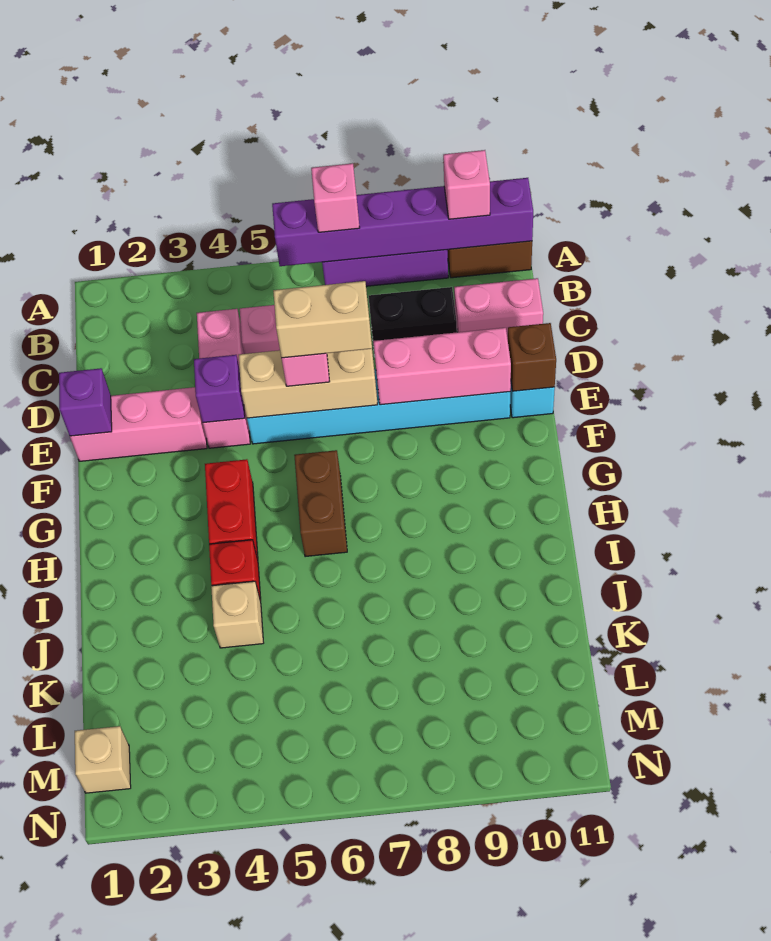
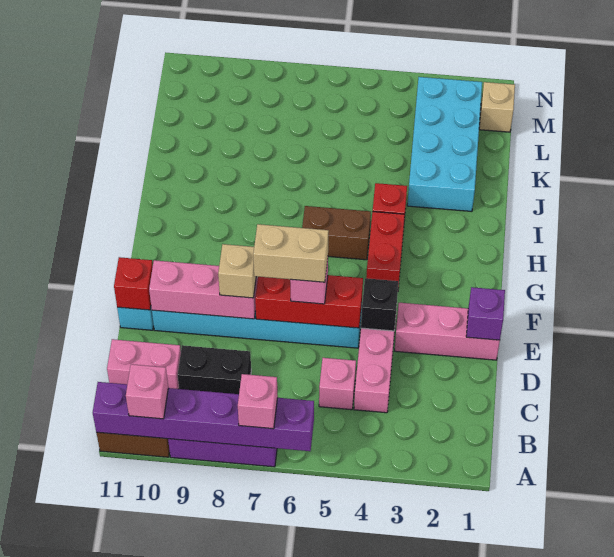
purple brick E4 level 2 -> black brick E4 level 2
tan brick E5:E7 level 2 -> red brick E5:E7 level 2
brown brick E11 level 2 -> red brick E11 level 2
brown brick G6:H6 level 1 -> brown brick H5:H6 level 1
none -> cyan brick J2:M3 level 1
tan brick J4 level 1 -> tan brick E8 level 3

